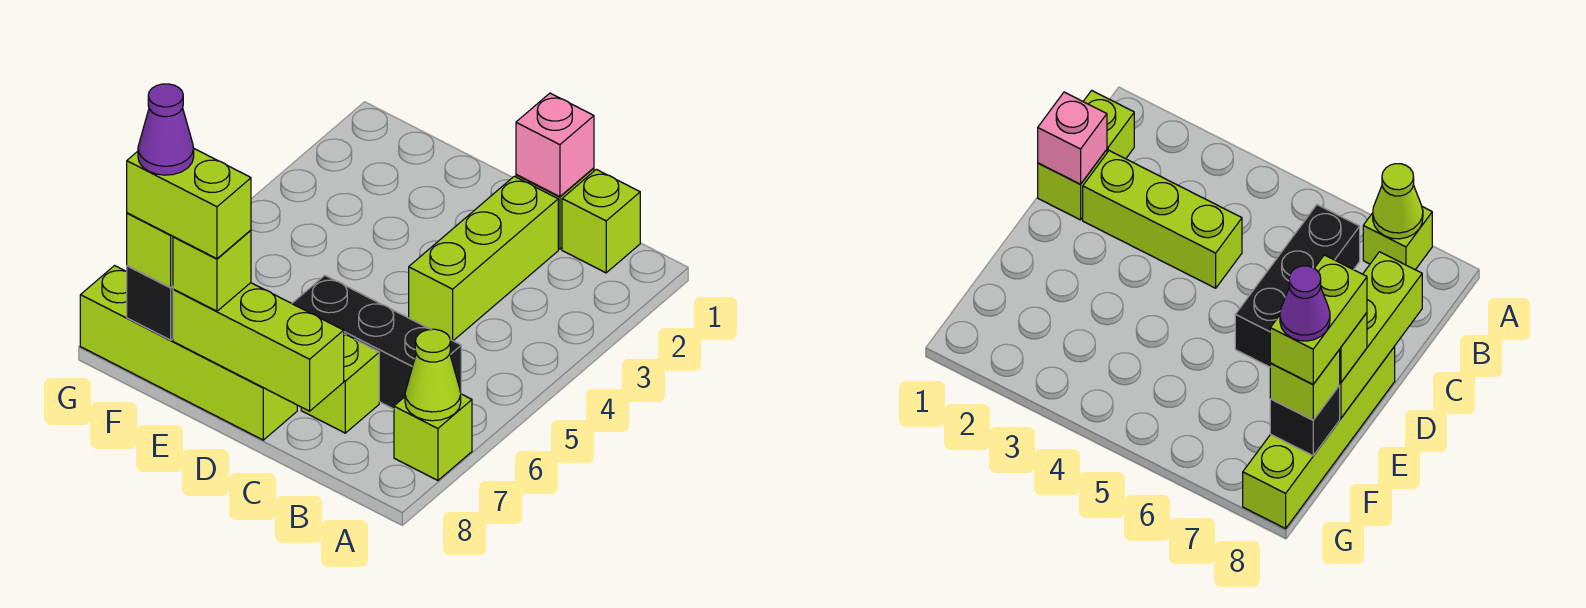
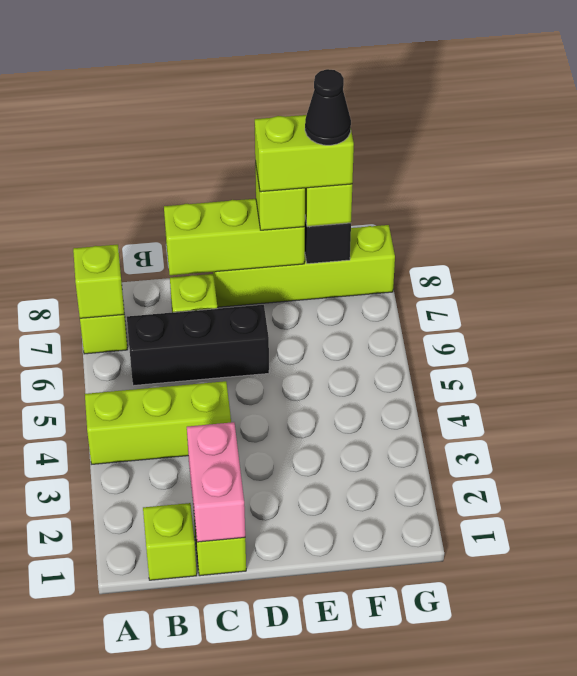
lime cone A7 level 2 -> lime brick A7 level 2
pink brick C1 level 2 -> pink brick C1:C2 level 2
lime brick C2:C4 level 1 -> lime brick A4:C4 level 1
purple cone F8 level 5 -> black cone F8 level 5

